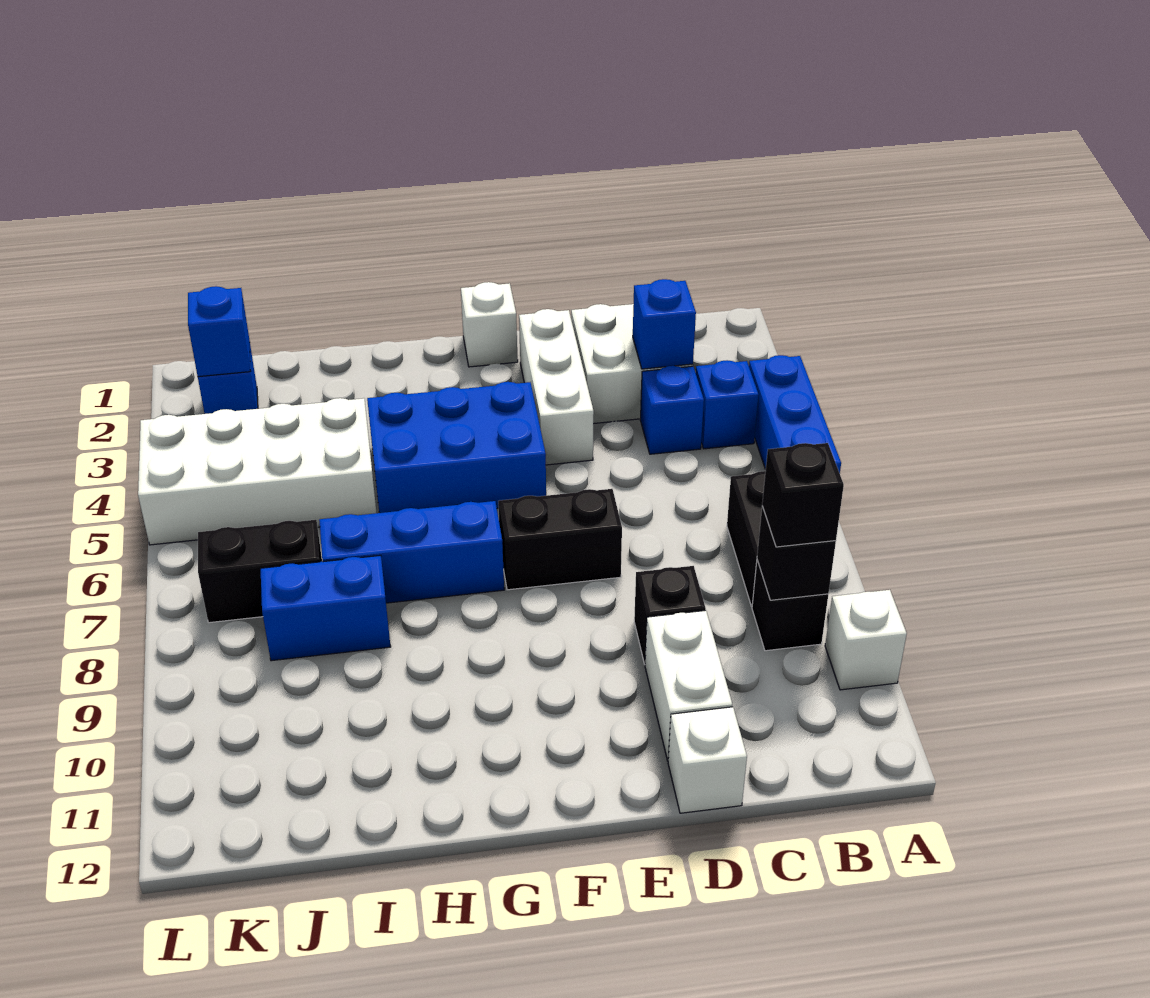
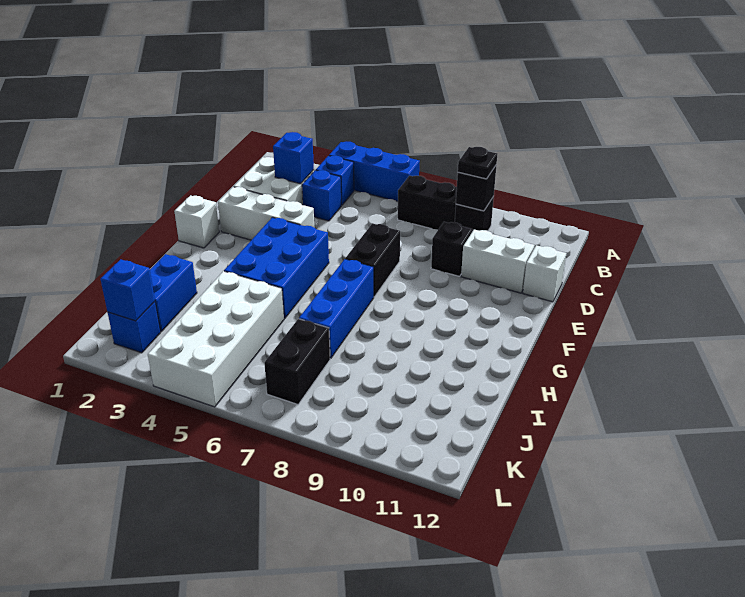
white brick A10 level 1 -> none
black brick B9 level 3 -> black plate B9 level 3
blue brick I8:J8 level 1 -> blue brick I2:J2 level 1

